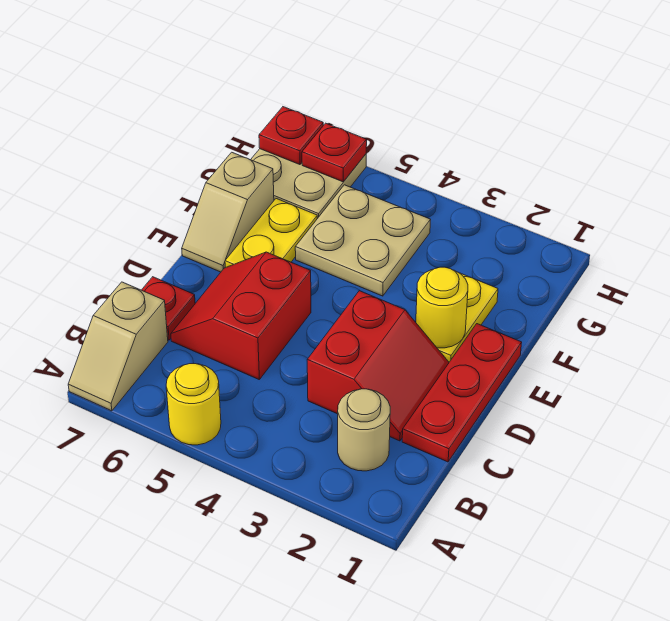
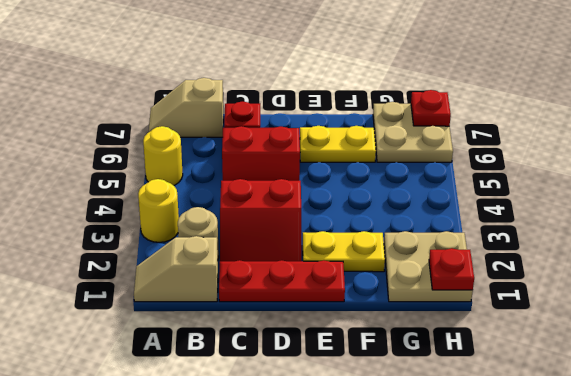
yellow round brick E2 level 2 -> yellow round brick A3 level 1
tan slope E7:F7 level 1 top F -> tan slope A1:B1 level 1 top B
tan plate F4:G5 level 1 -> tan plate G1:H2 level 1
red plate H6 level 2 -> red plate H1 level 2

